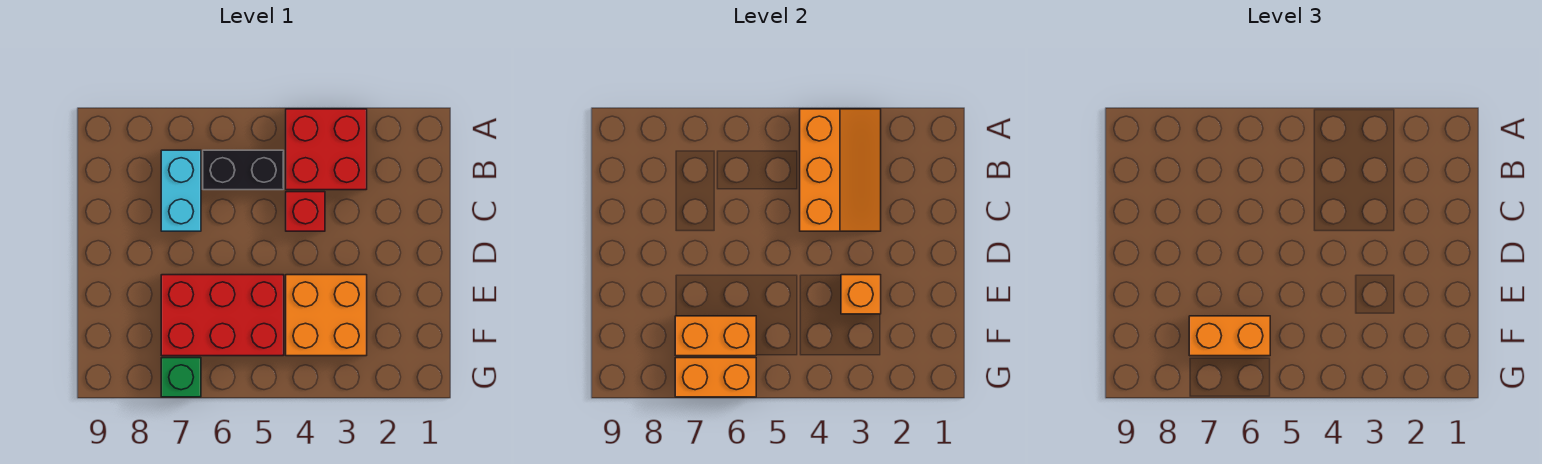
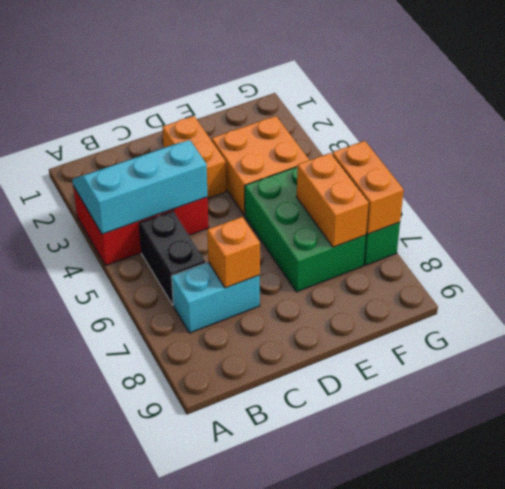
orange slope A3:C4 level 2 top 4 -> cyan slope A3:C4 level 2 top 4
orange brick E3 level 2 -> orange brick C7 level 2
red brick E5:F7 level 1 -> green brick E5:F7 level 1
orange brick F6:F7 level 3 -> orange brick D2:D3 level 1

